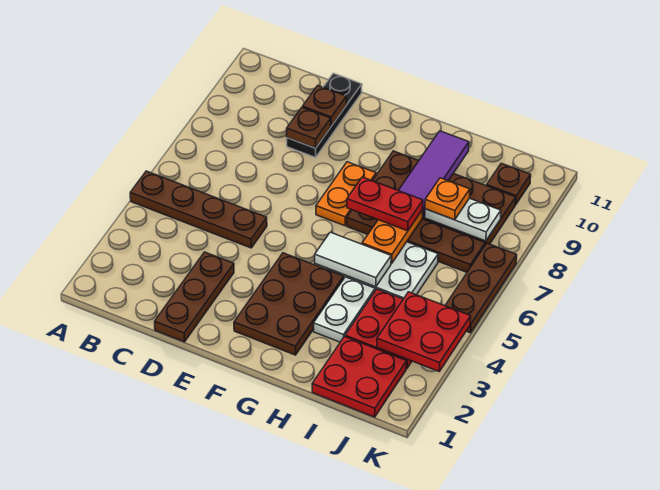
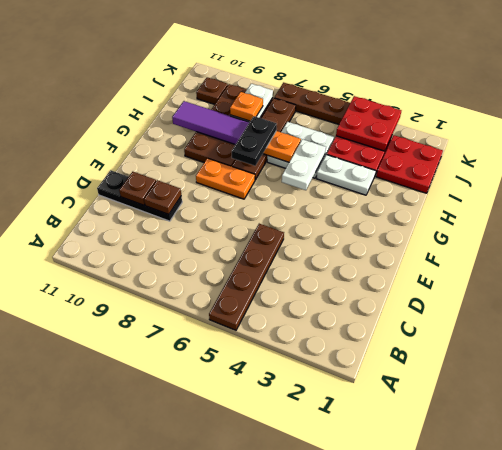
brown plate D1:D3 level 1 -> none
brown plate F2:G4 level 1 -> none
white tile G5:H5 level 2 -> white plate G5:H5 level 2
red plate G7:H7 level 3 -> black plate G7:H7 level 3

